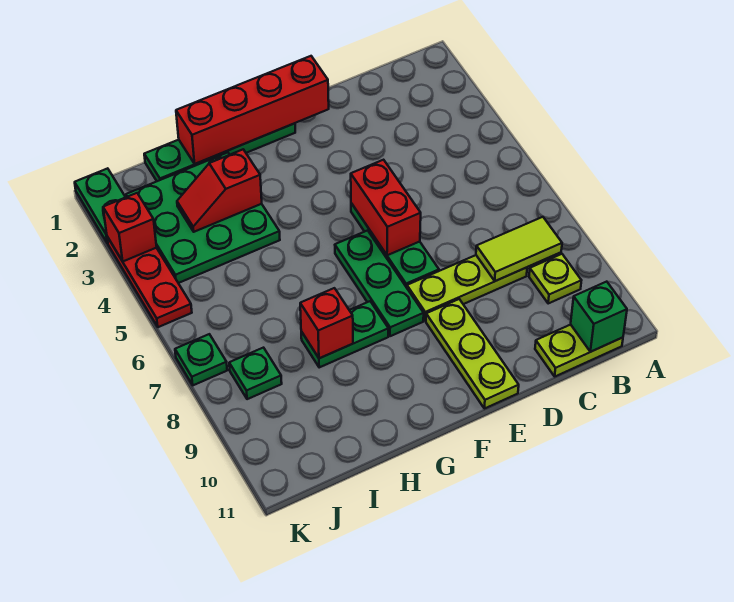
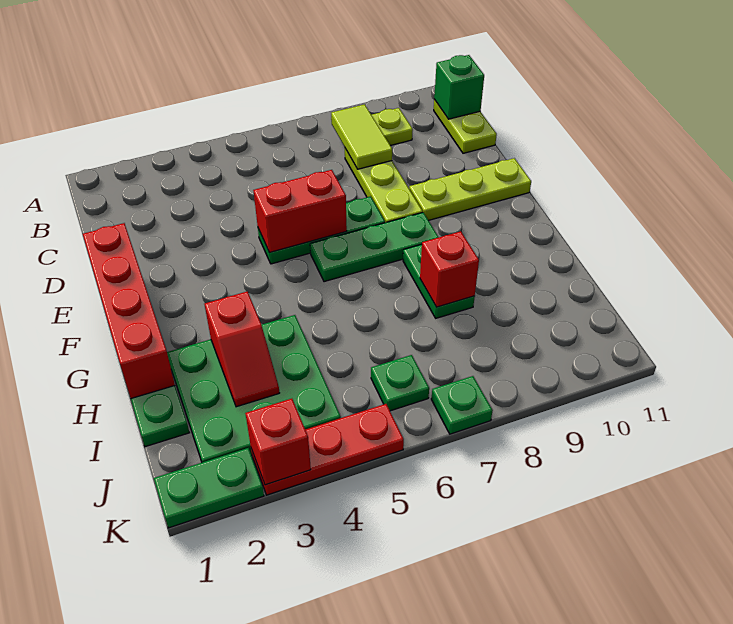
green plate J8 level 1 -> green plate J6 level 1

